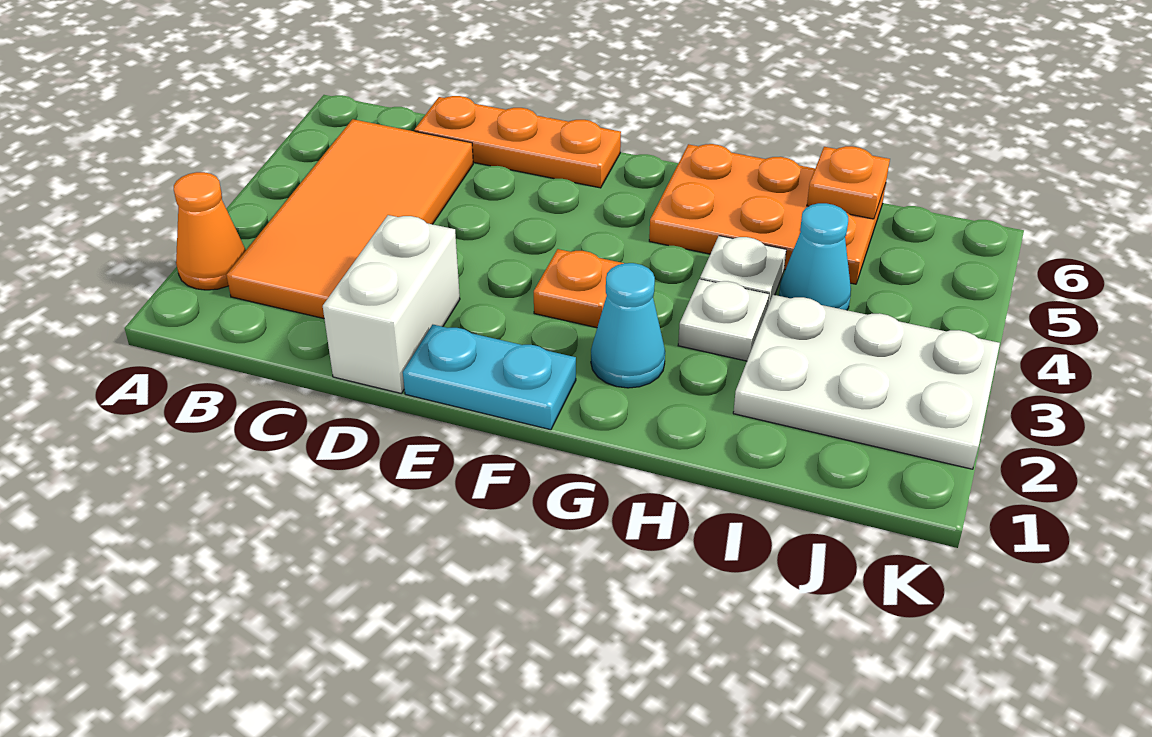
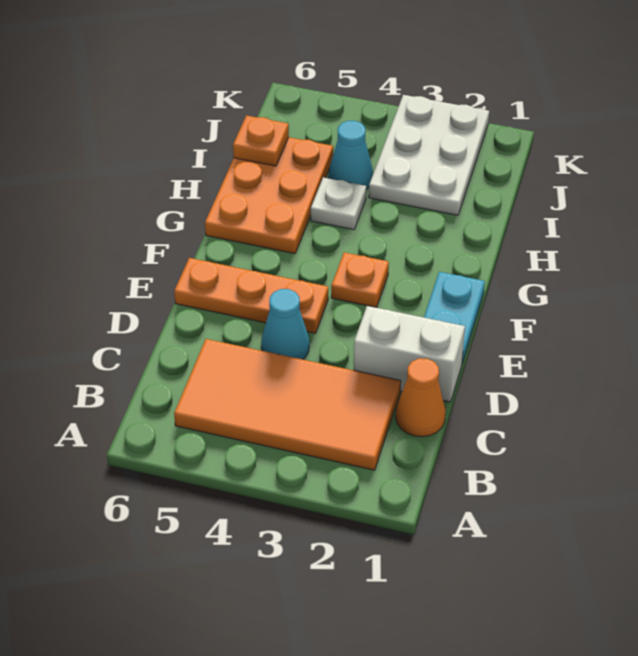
orange cone A2 level 1 -> orange cone C1 level 1
orange plate C6:E6 level 1 -> orange plate E4:E6 level 1
cyan cone G2 level 1 -> cyan cone D4 level 1
white plate H3 level 1 -> none

